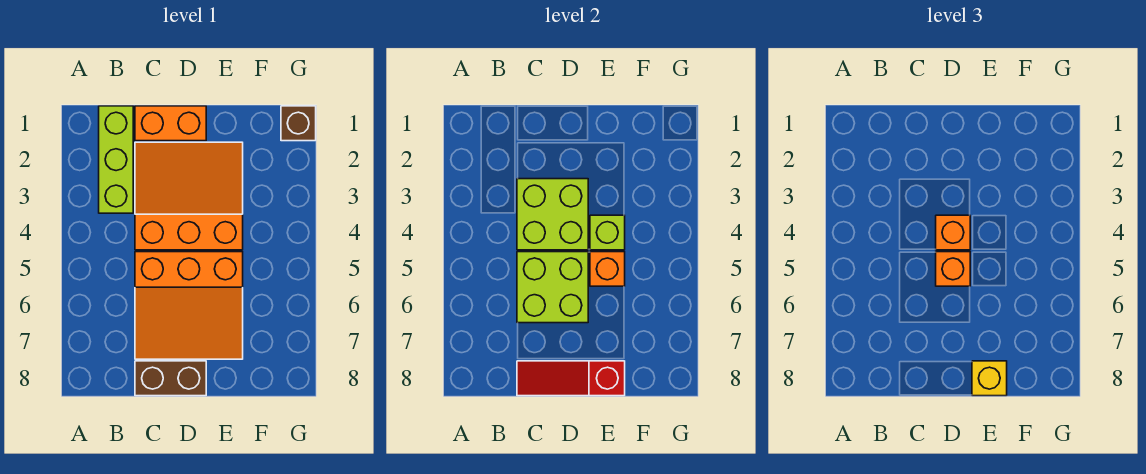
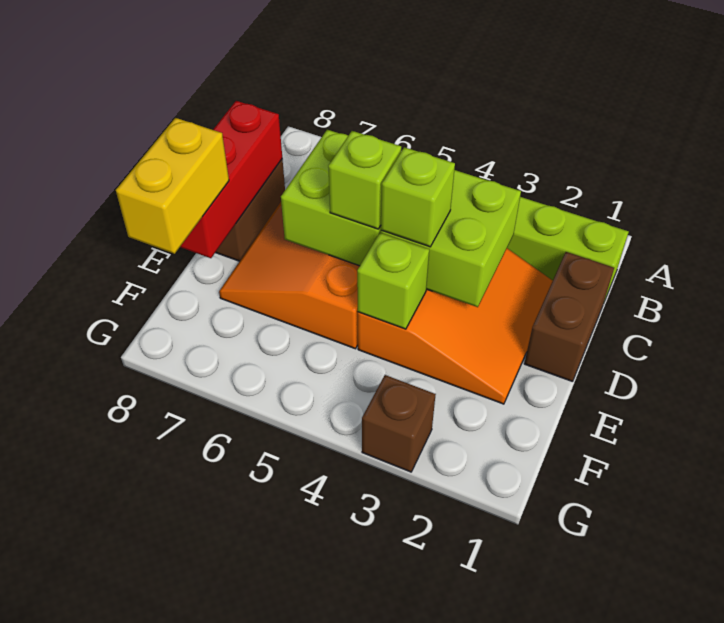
orange brick C1:D1 level 1 -> brown brick C1:D1 level 1
red slope C8:E8 level 2 top E -> red brick C8:E8 level 2
orange brick D4 level 3 -> lime brick D4 level 3
orange brick D5 level 3 -> lime brick D5 level 3
orange brick E5 level 2 -> none
yellow brick E8 level 3 -> yellow brick E8:F8 level 3
brown brick G1 level 1 -> brown brick G3 level 1

